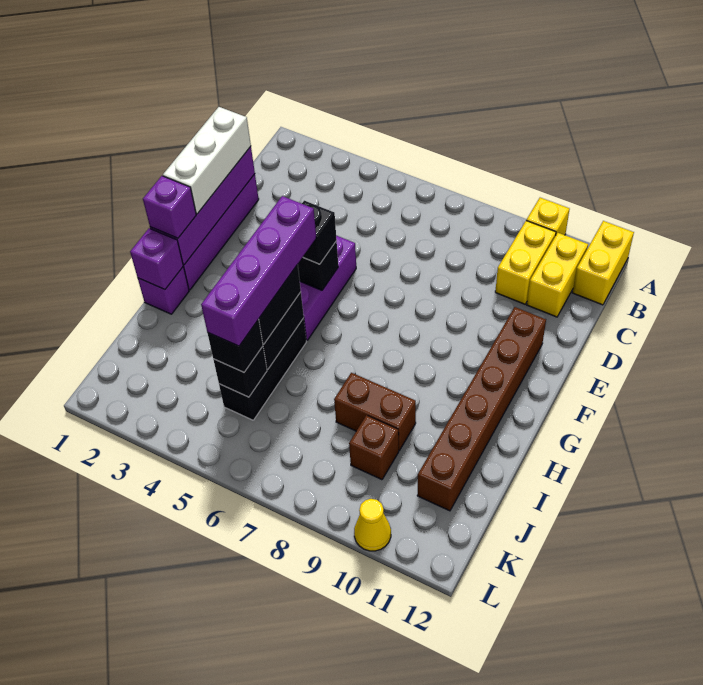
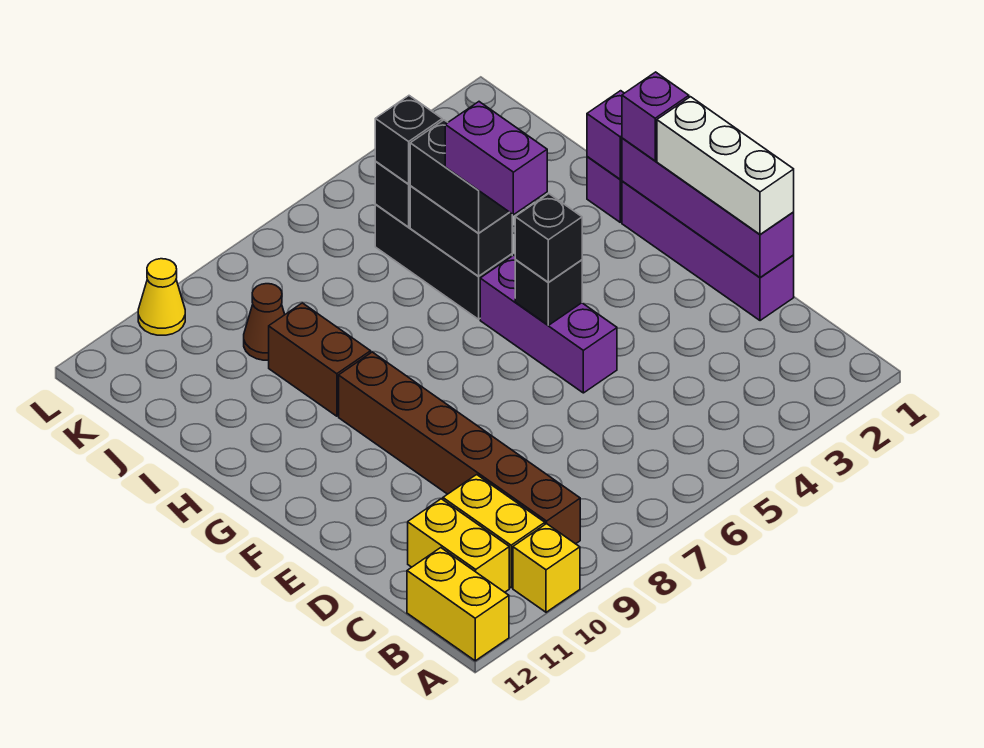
brown brick E11:J11 level 1 -> brown brick B9:G9 level 1
purple brick G5:J5 level 4 -> purple brick G5:H5 level 4
brown brick I8:I9 level 1 -> brown brick H9:I9 level 1
brown brick J9 level 1 -> brown cone J9 level 1

